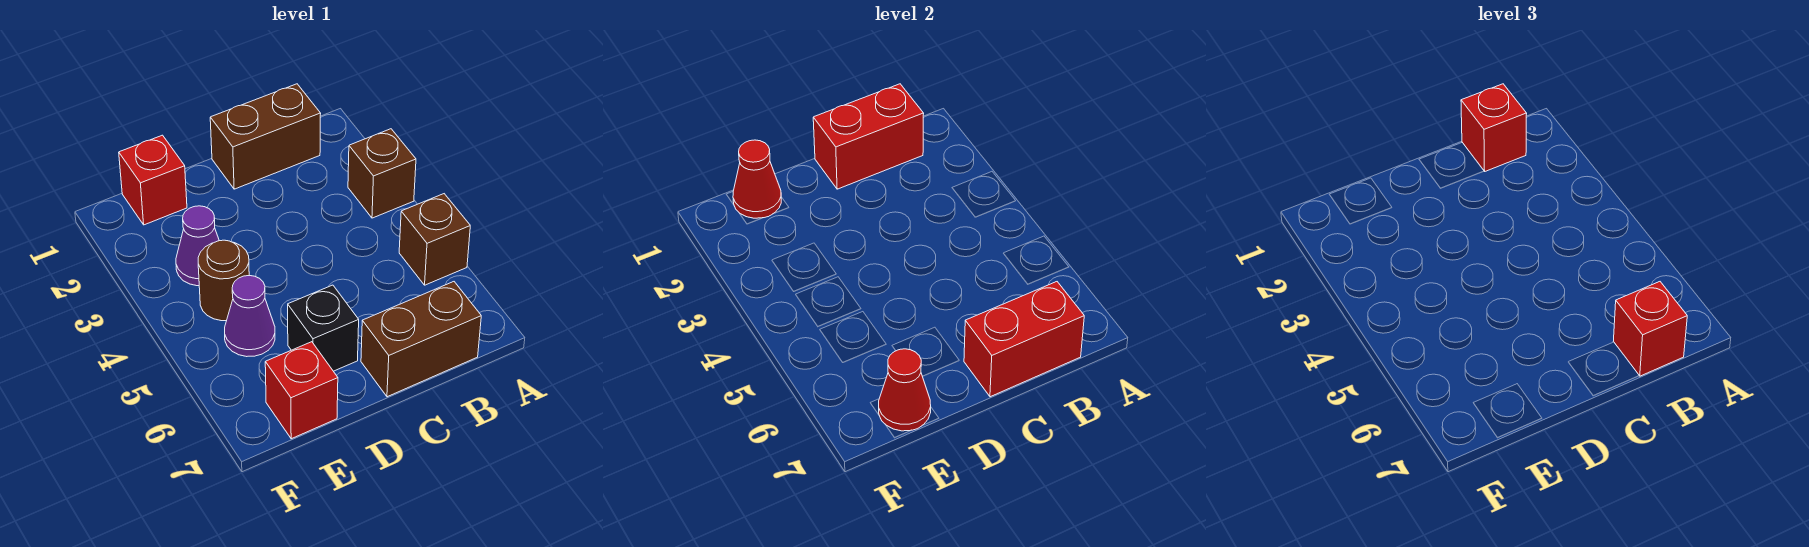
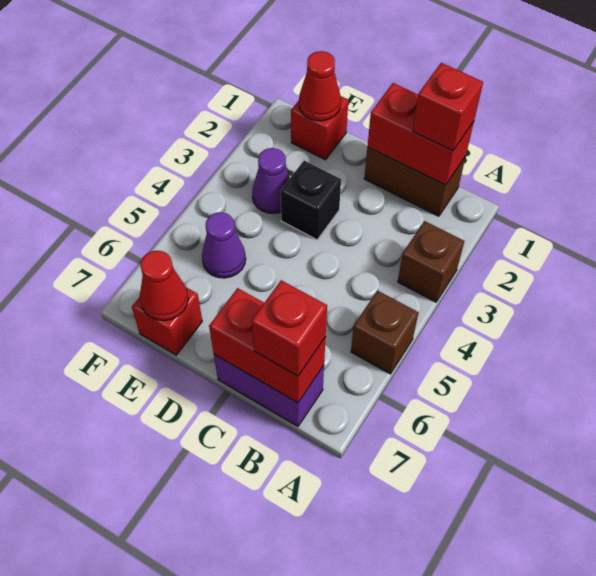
brown brick B7:C7 level 1 -> purple brick B7:C7 level 1
black brick D6 level 1 -> black brick D3 level 1
brown round brick E4 level 1 -> none

